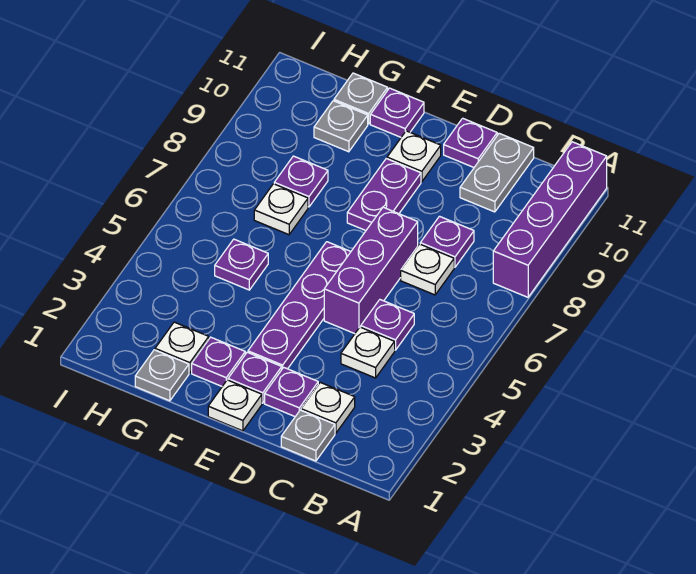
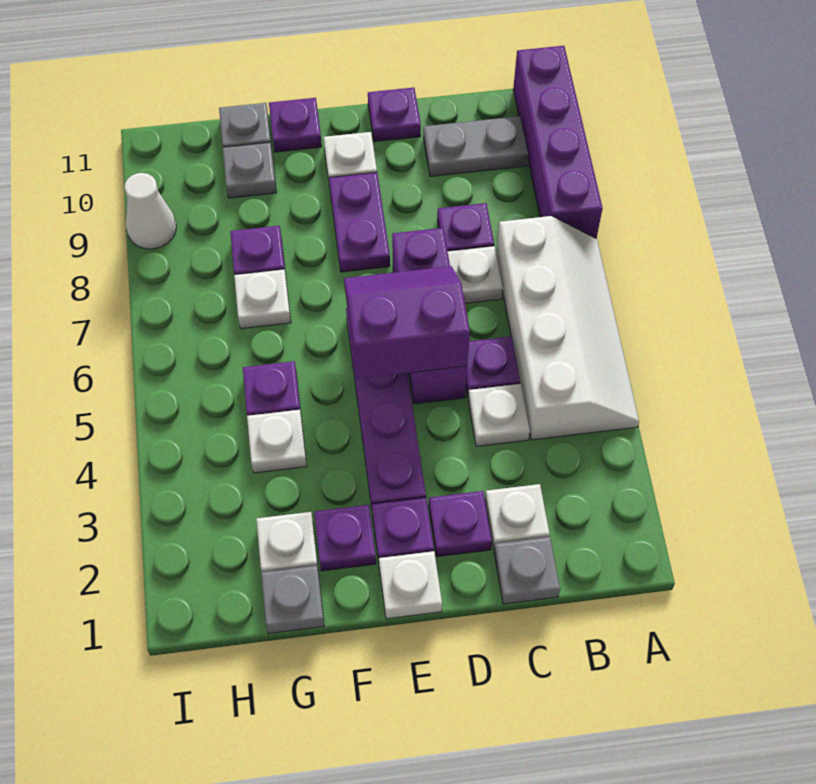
none -> white slope A4:B7 level 1 top B
grey plate C10:C11 level 1 -> grey plate B10:C10 level 1
none -> purple slope D5:E6 level 2 top 5
none -> white plate G4 level 1
none -> white cone I9 level 1

